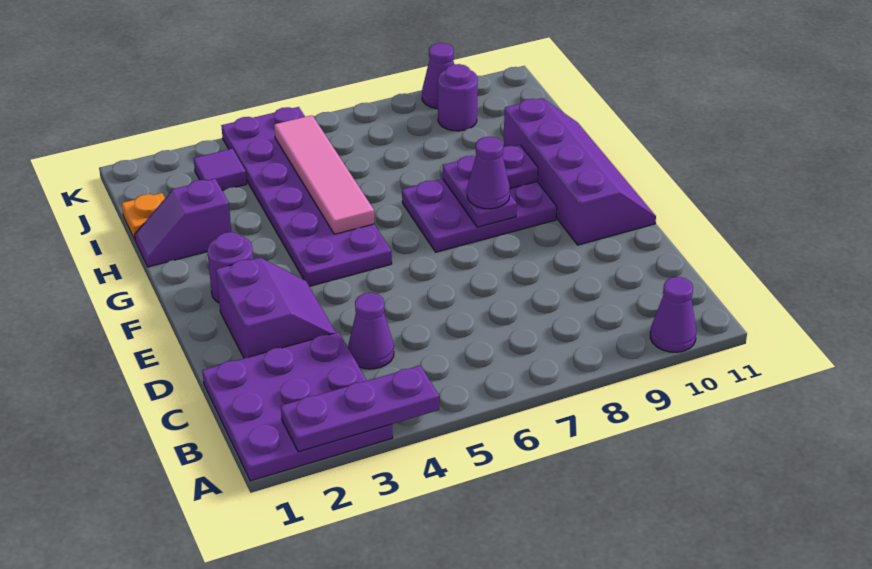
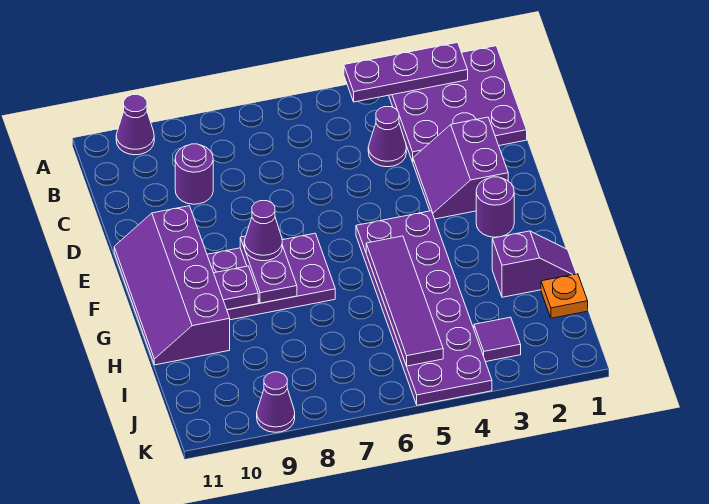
pink tile G5:J5 level 2 -> purple tile G5:J5 level 2
purple round brick J9 level 1 -> purple round brick C9 level 1

